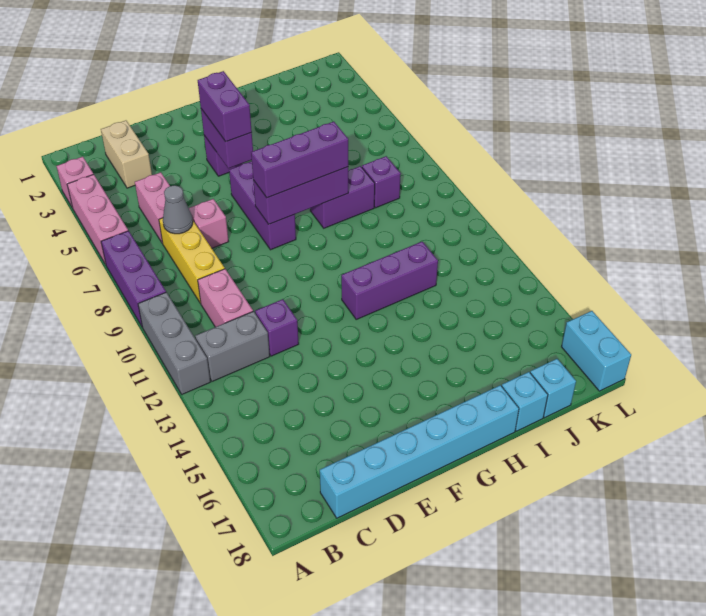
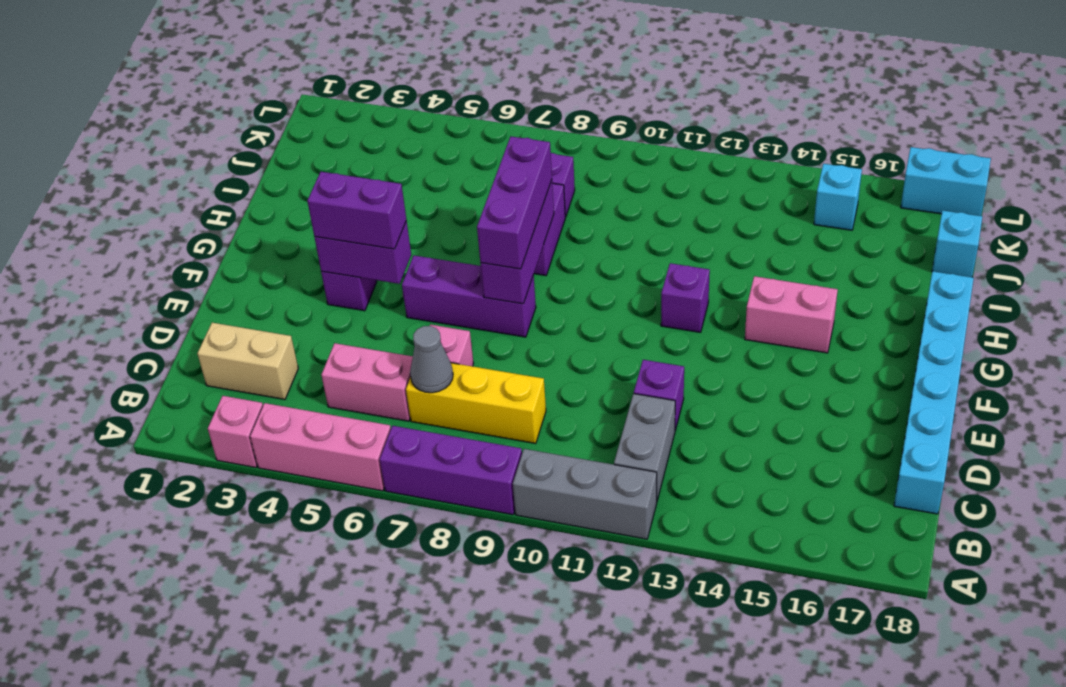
pink brick C10:C11 level 1 -> pink brick G14:G15 level 1
purple brick G12:I12 level 1 -> purple brick G12 level 1
cyan brick I18 level 1 -> cyan brick K15 level 1

